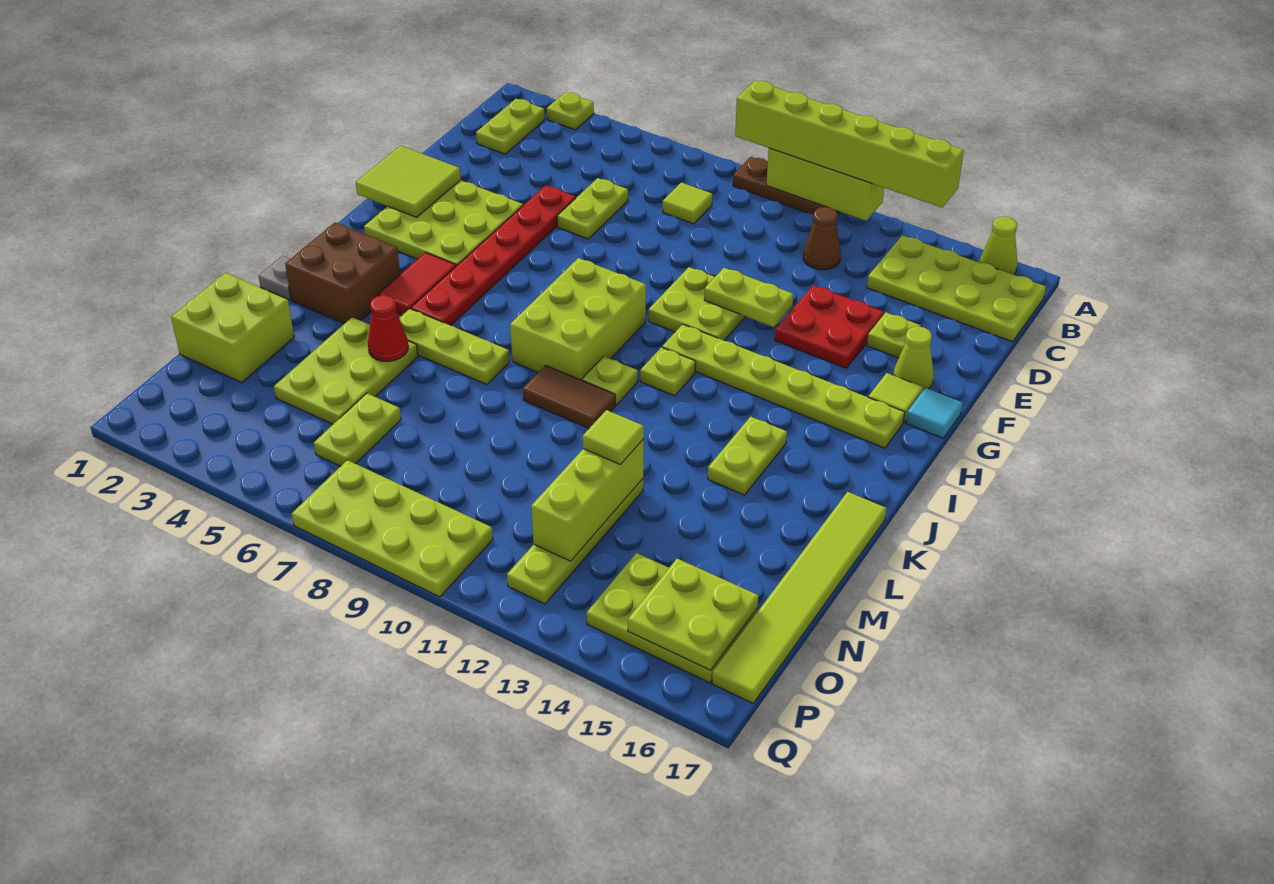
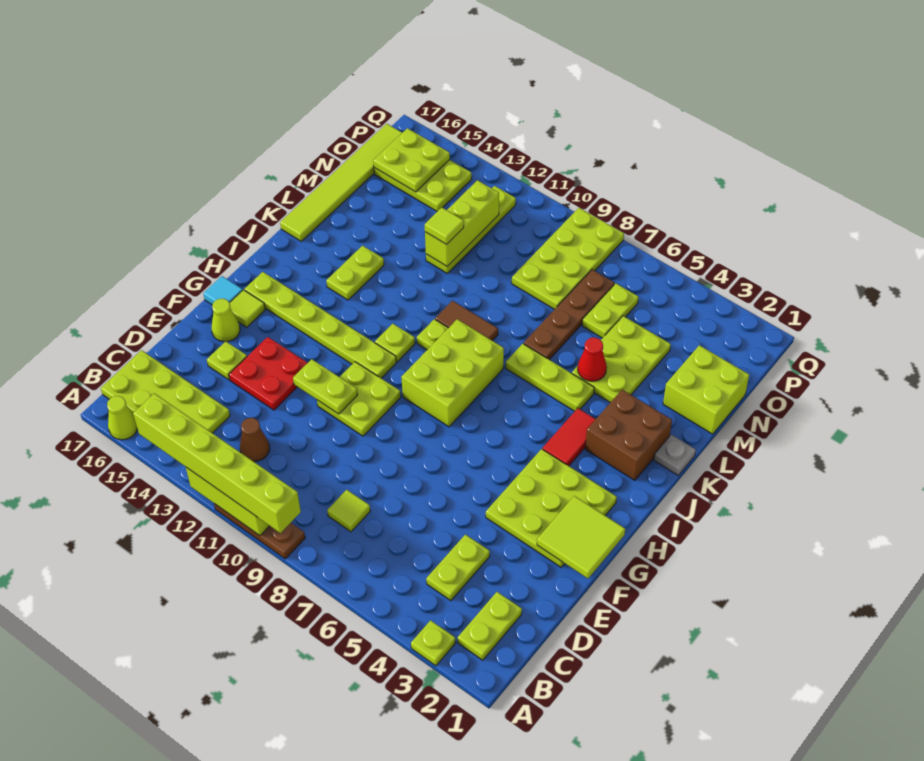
lime plate D6:E6 level 1 -> lime plate C4:D4 level 1
red plate E5:J5 level 1 -> none
none -> brown plate L7:O7 level 1
lime plate P7:Q10 level 1 -> lime plate N8:Q9 level 1

